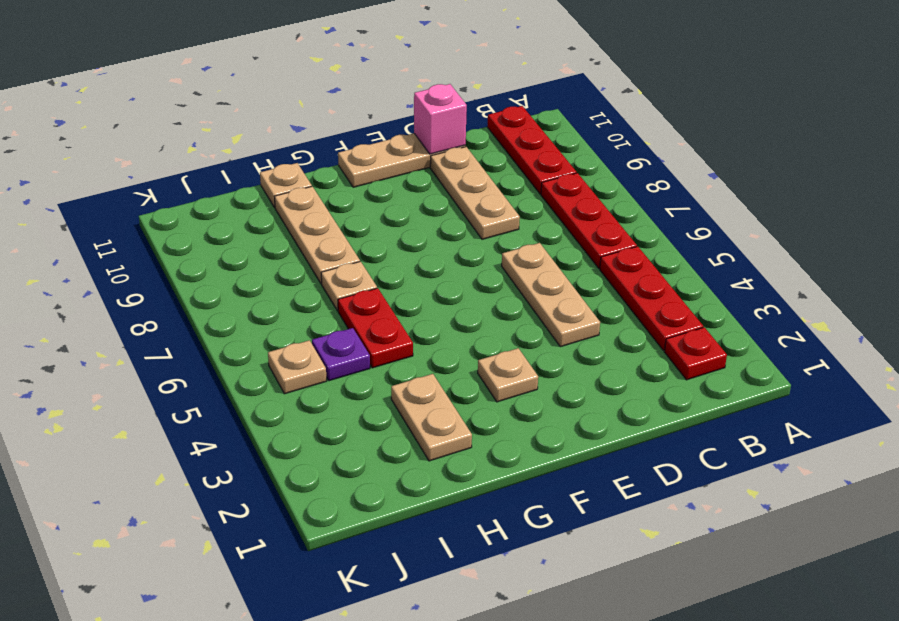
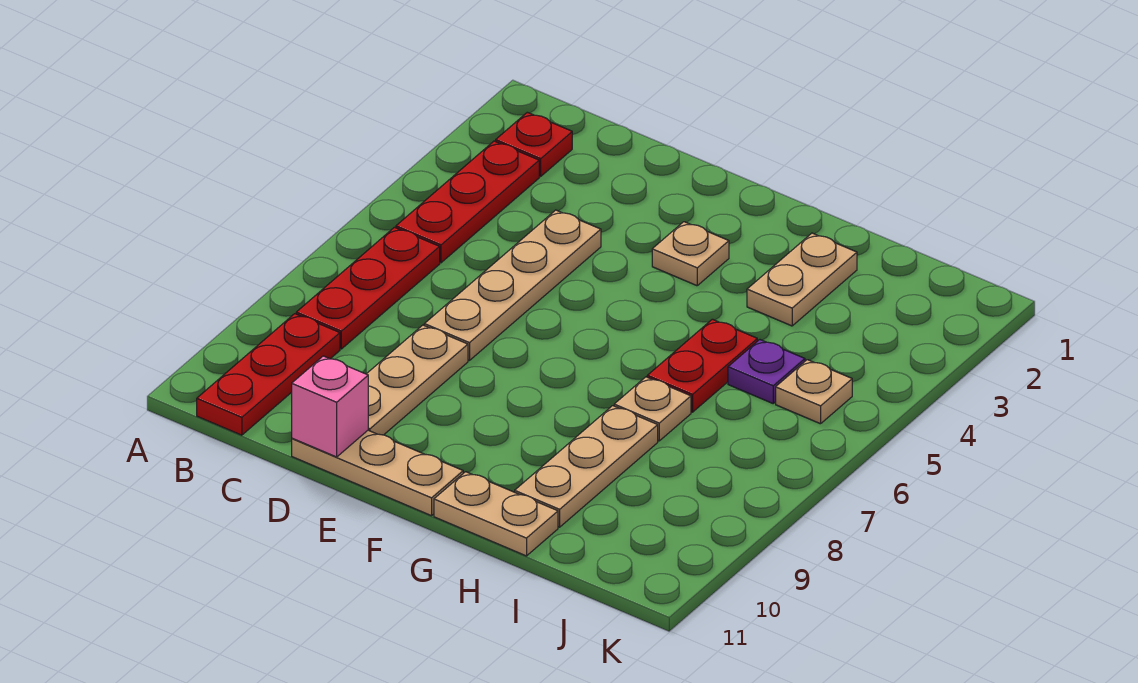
tan plate D4:D6 level 1 -> tan plate D4:D7 level 1
tan plate H11 level 1 -> tan plate G11:H11 level 1

